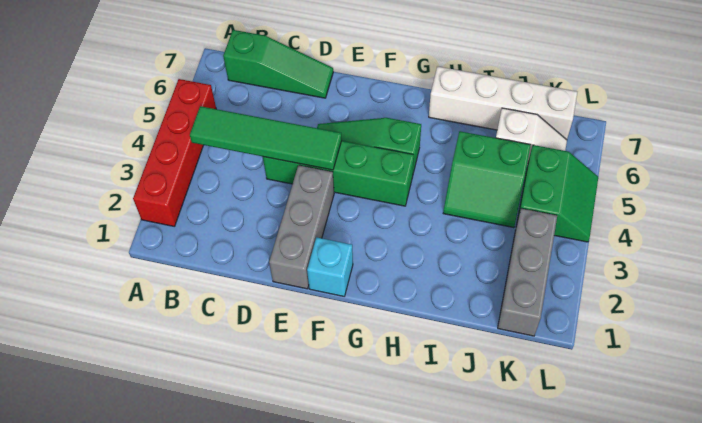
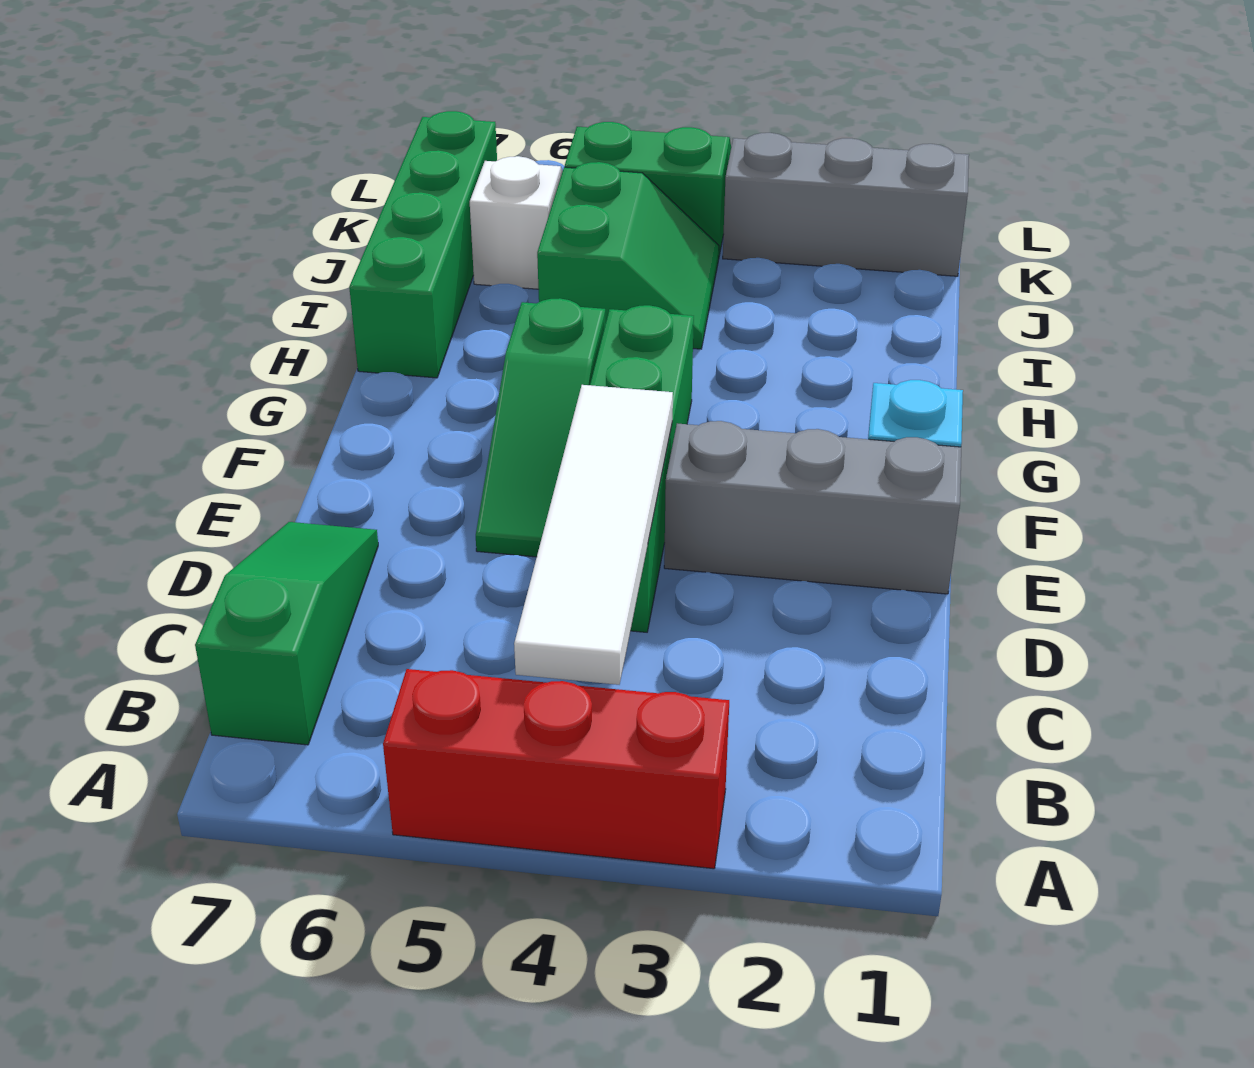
red brick A2:A5 level 1 -> red brick A3:A5 level 1
green tile B4:E4 level 2 -> white tile B4:E4 level 2
white brick H7:K7 level 1 -> green brick H7:K7 level 1

